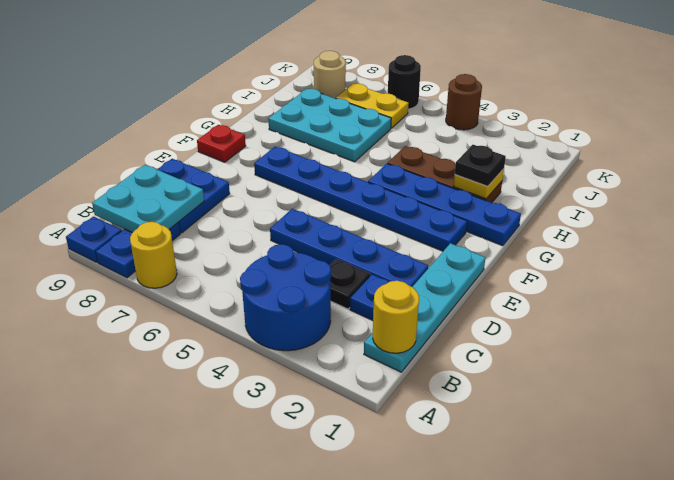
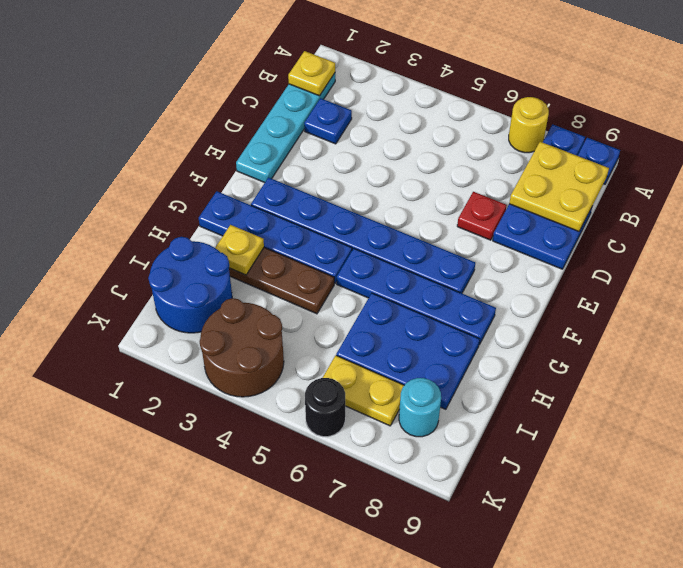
blue round brick A3:B4 level 1 -> blue round brick I1:J2 level 1
yellow round brick B1 level 2 -> yellow plate B1 level 2
cyan plate B8:C9 level 2 -> yellow plate B8:C9 level 2
black plate C3 level 1 -> none
blue plate D2:D5 level 1 -> blue plate G5:G8 level 1
red plate F9 level 1 -> red plate D7 level 1
black plate H2 level 3 -> none
cyan plate H6:I8 level 1 -> blue plate H6:I8 level 1
tan round brick J8 level 1 -> cyan round brick J8 level 1
brown round brick K4 level 1 -> brown round brick J3:K4 level 1

